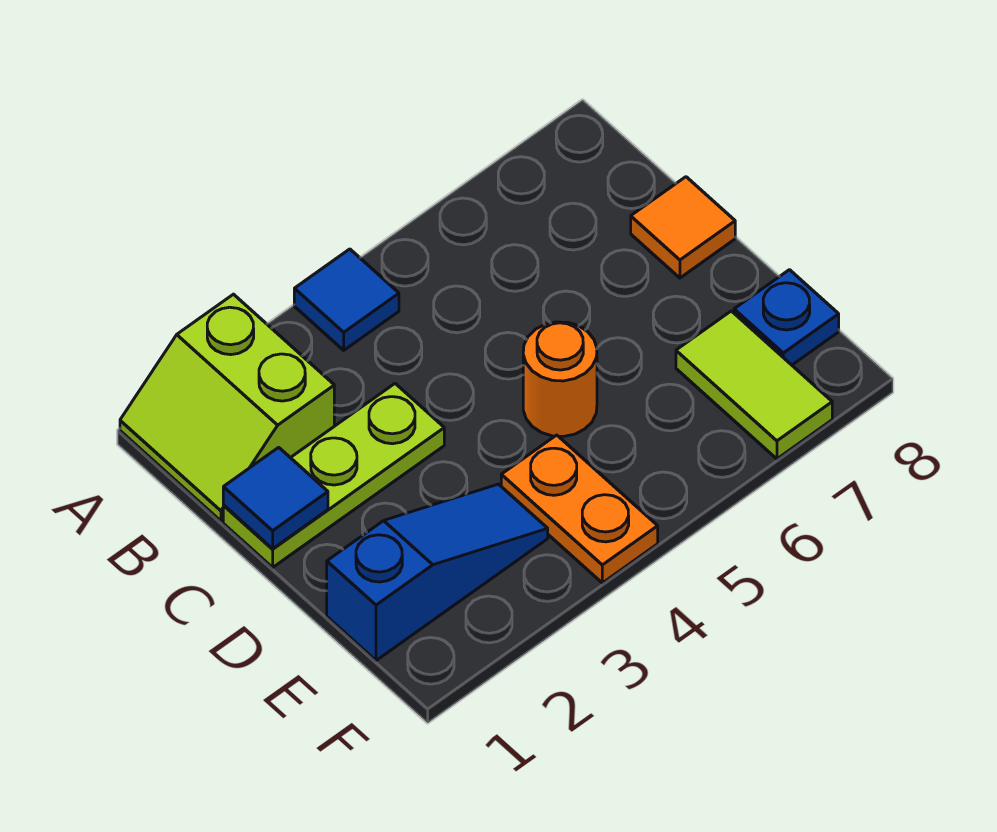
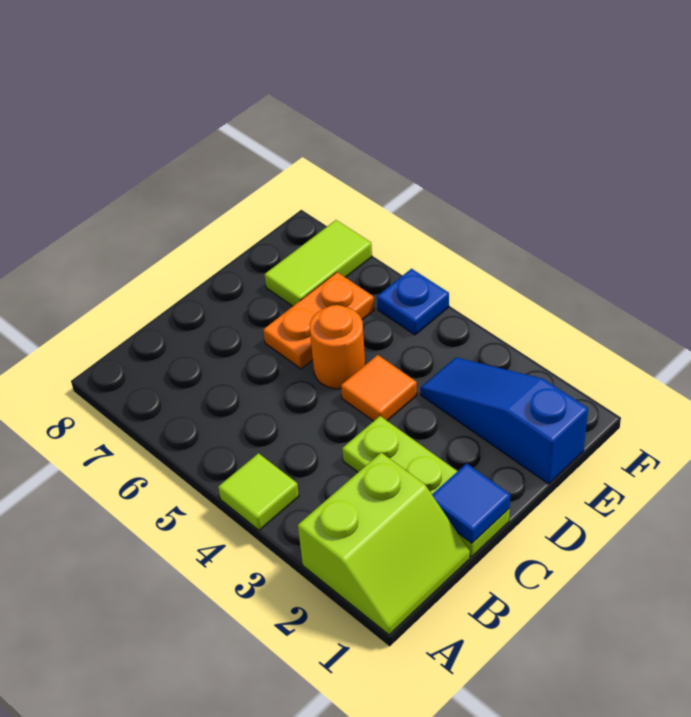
blue tile A4 level 1 -> lime tile A4 level 1
orange tile C8 level 1 -> orange tile D4 level 1
orange plate E4:F4 level 1 -> orange plate D6:E6 level 1
blue plate E8 level 1 -> blue plate F5 level 1

